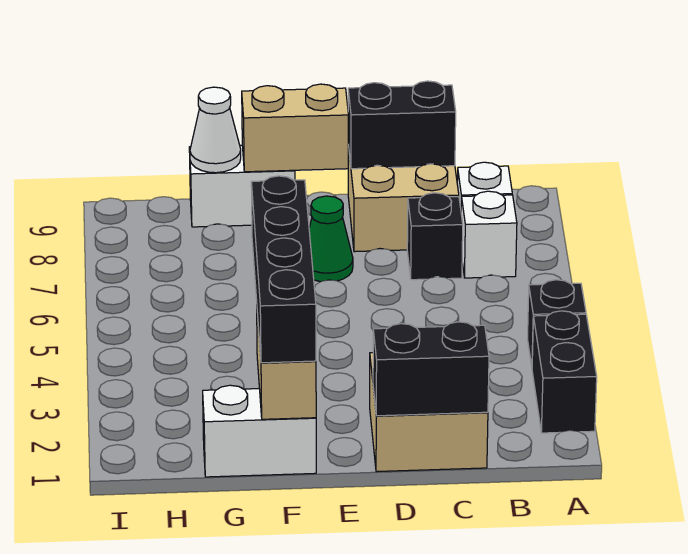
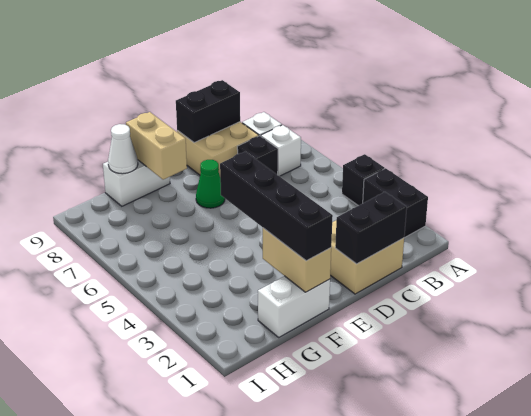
tan brick E9:F9 level 2 -> tan brick F8:F9 level 2

